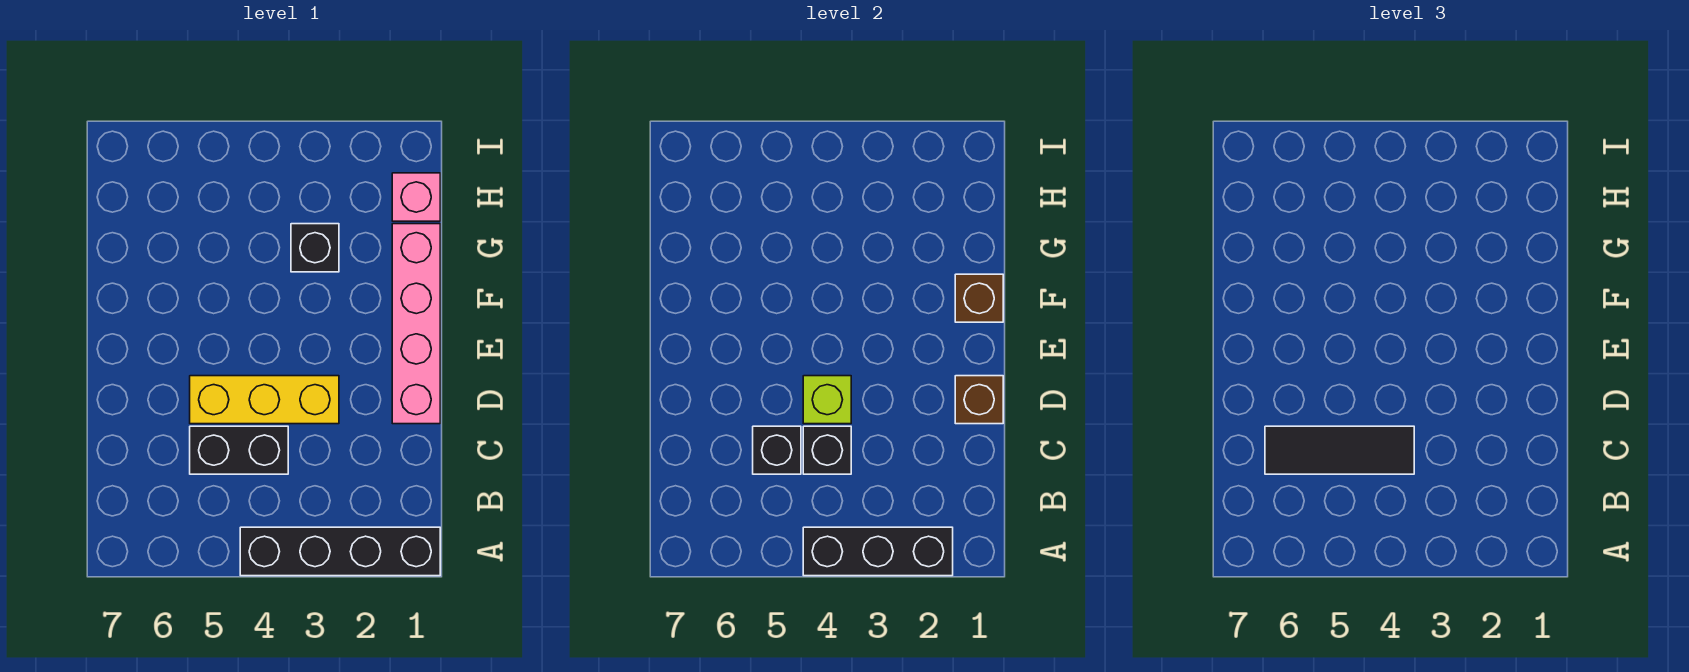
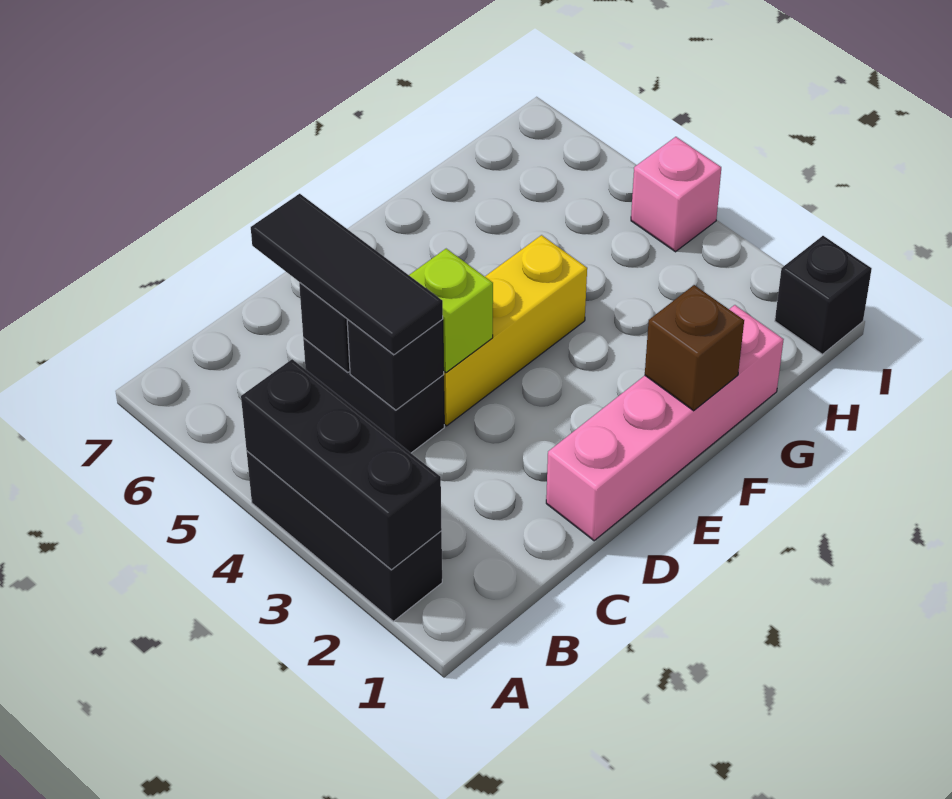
black brick A1:A4 level 1 -> black brick A2:A4 level 1
brown brick D1 level 2 -> none
yellow brick D3:D5 level 1 -> yellow brick D4:F4 level 1
black brick G3 level 1 -> black brick I1 level 1
pink brick H1 level 1 -> pink brick I4 level 1

